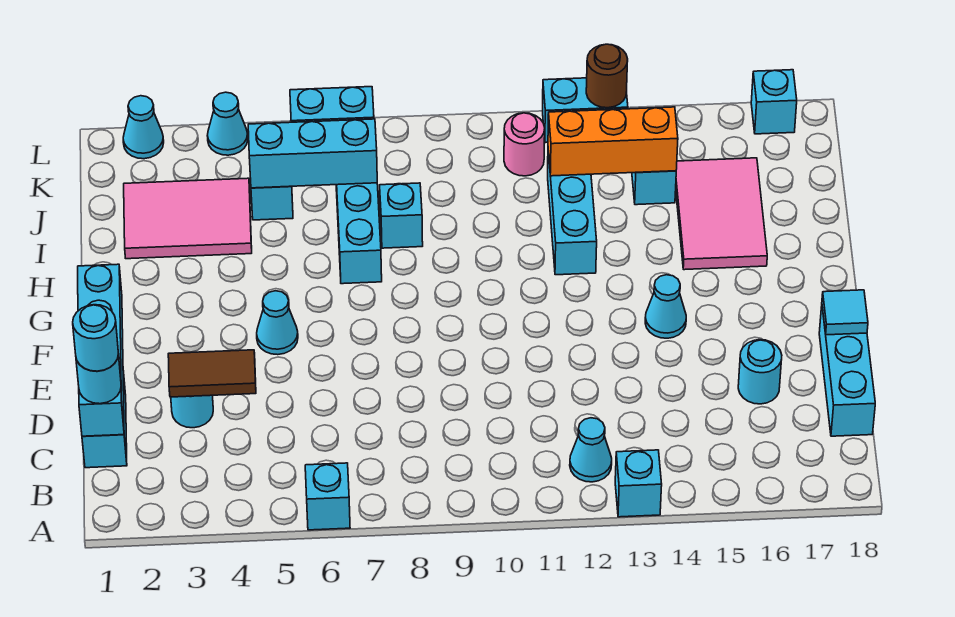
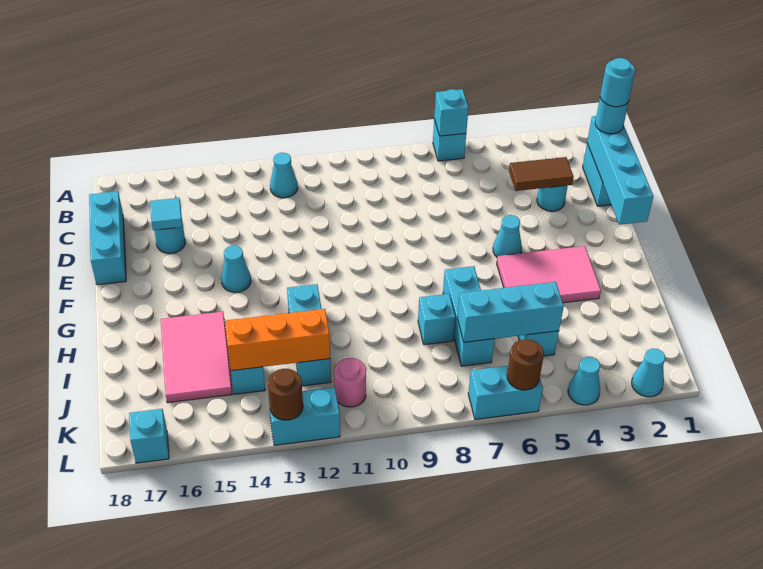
cyan brick A13 level 1 -> cyan brick A6 level 2
cyan tile E18 level 2 -> cyan tile D16 level 2
pink tile I2:J4 level 1 -> pink tile G3:H5 level 1
none -> brown round brick L6 level 2

